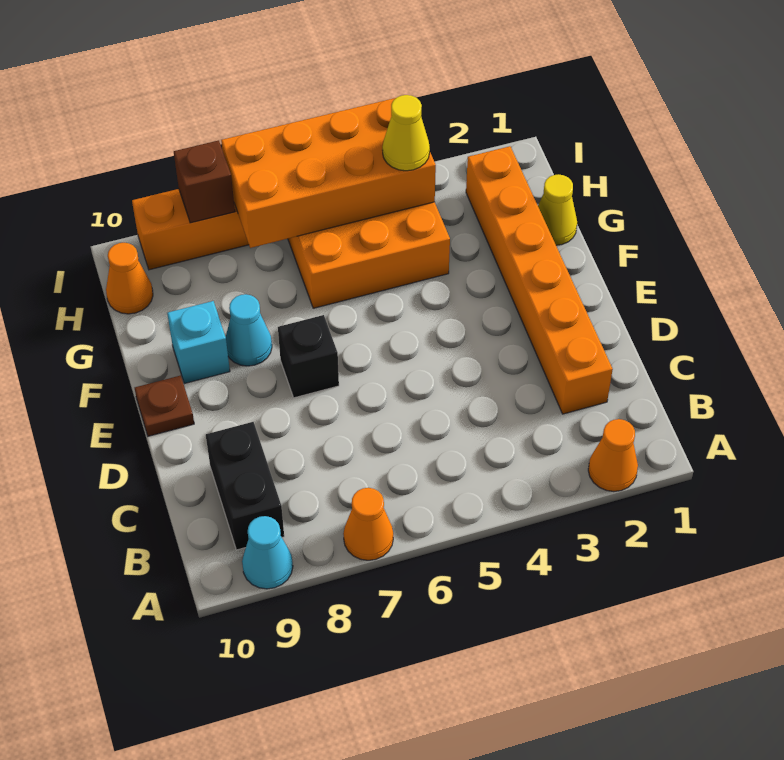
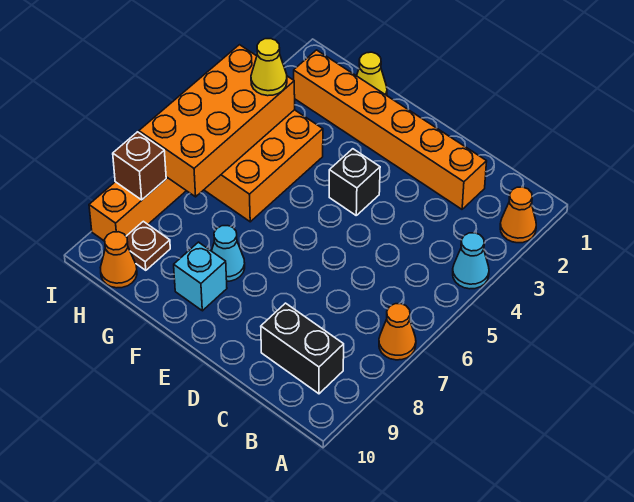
cyan cone A9 level 1 -> cyan cone A4 level 1
black brick E7 level 1 -> black brick E4 level 1
brown plate E10 level 1 -> brown plate H9 level 1

